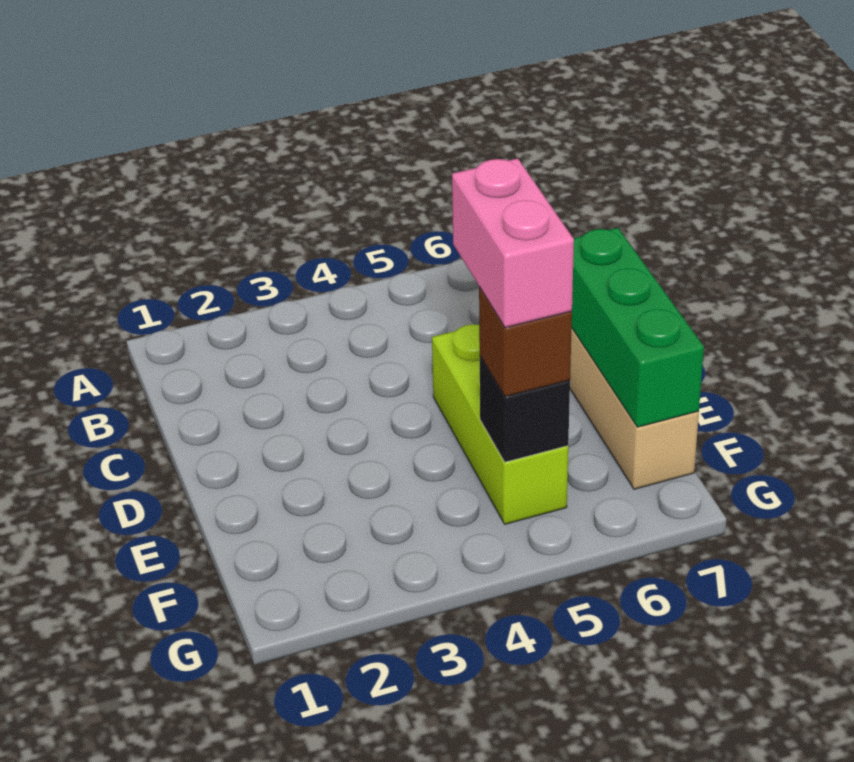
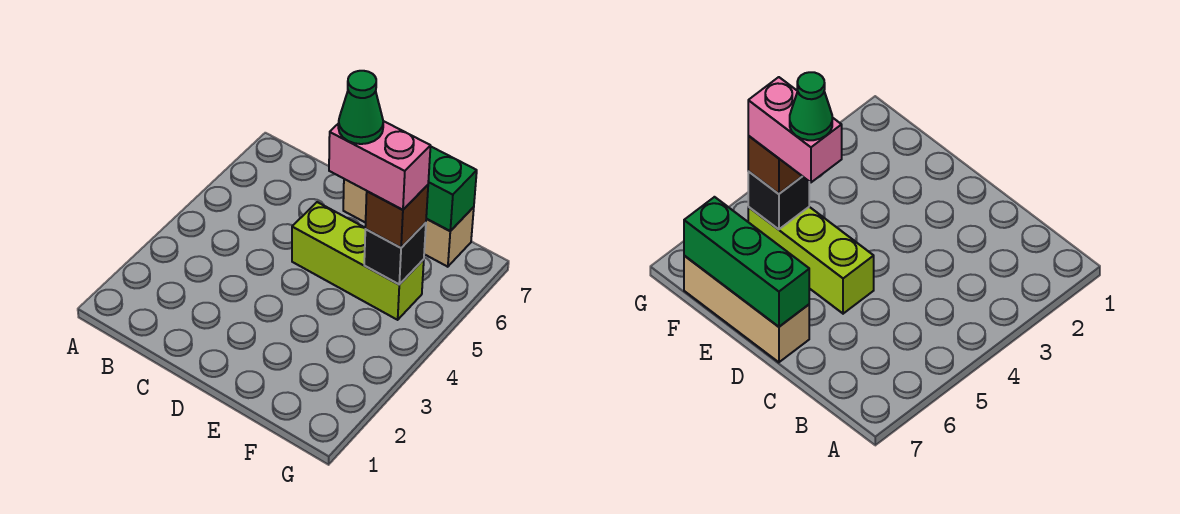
none -> green cone E5 level 5

